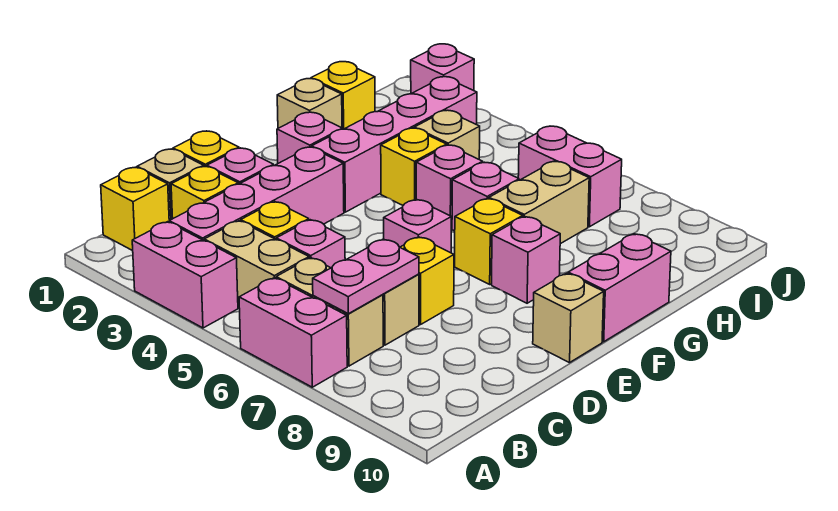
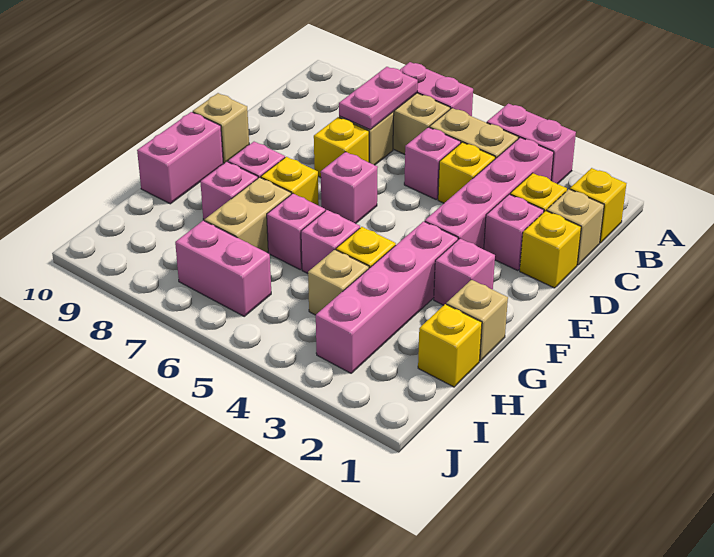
pink brick J2 level 1 -> pink brick G8 level 1

